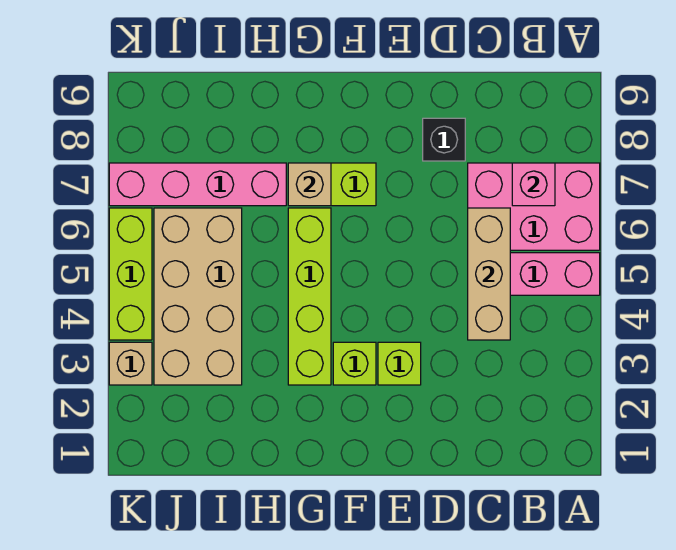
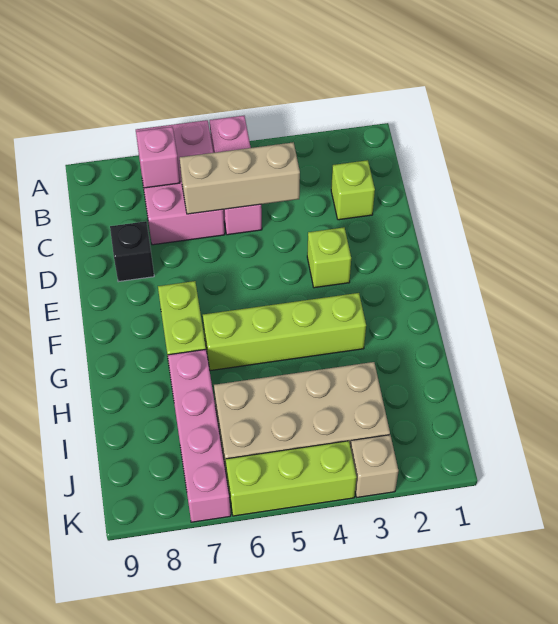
lime brick F3 level 1 -> lime brick C2 level 1
tan brick G7 level 2 -> none

